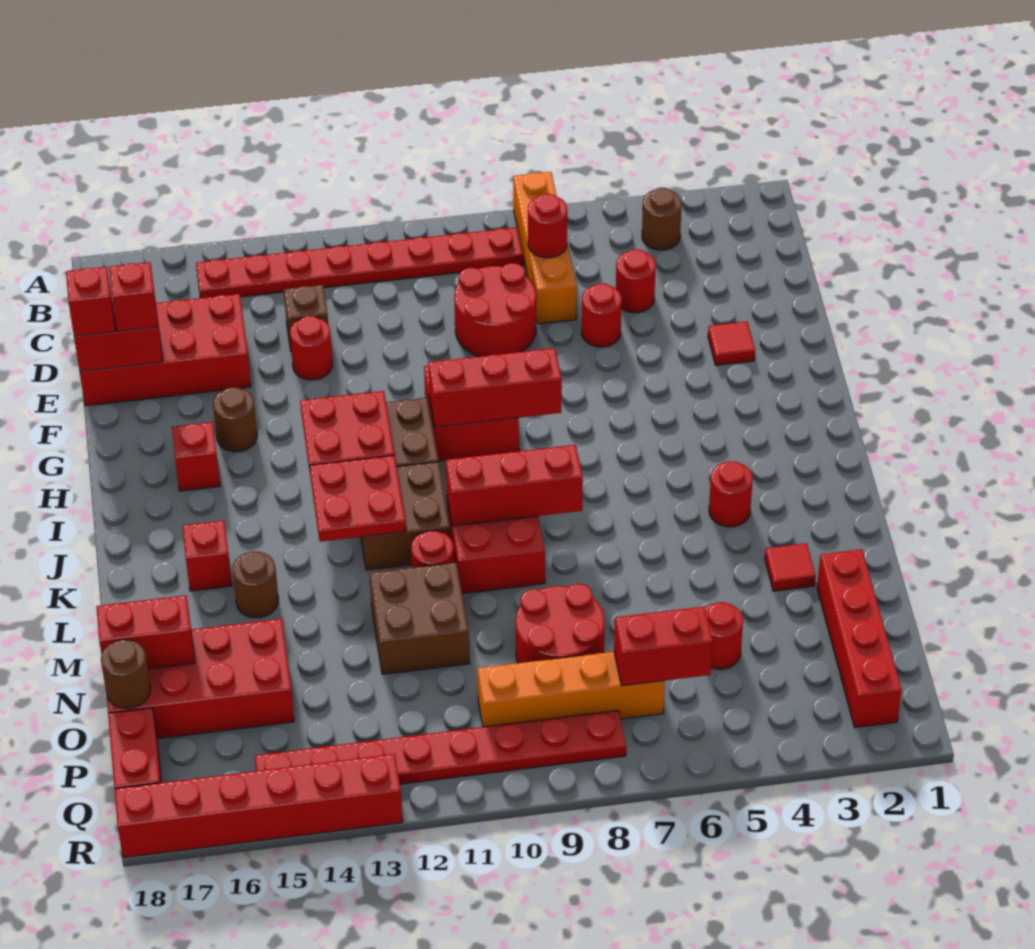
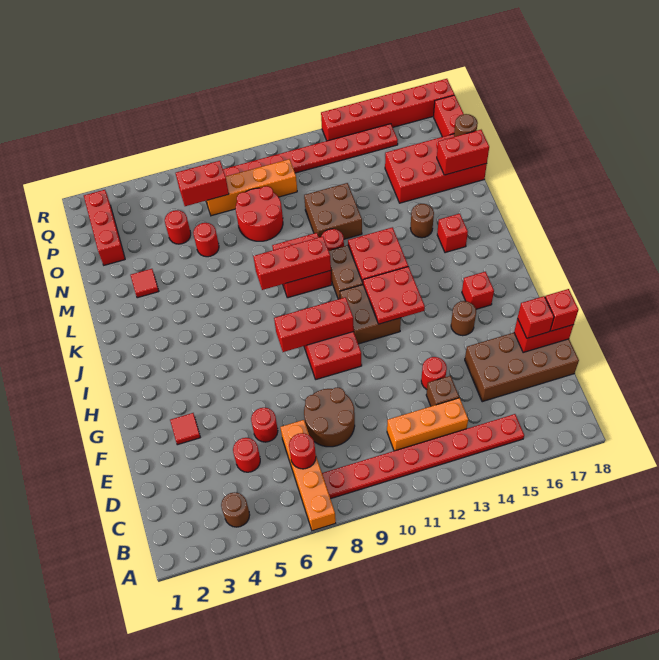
none -> orange brick C11:C13 level 1
red round brick D8:E9 level 1 -> brown round brick D8:E9 level 1
red brick D15:E18 level 1 -> brown brick D15:E18 level 1
red round brick K4 level 1 -> red round brick N6 level 1
red brick N2:Q2 level 1 -> red brick O2:Q2 level 1

